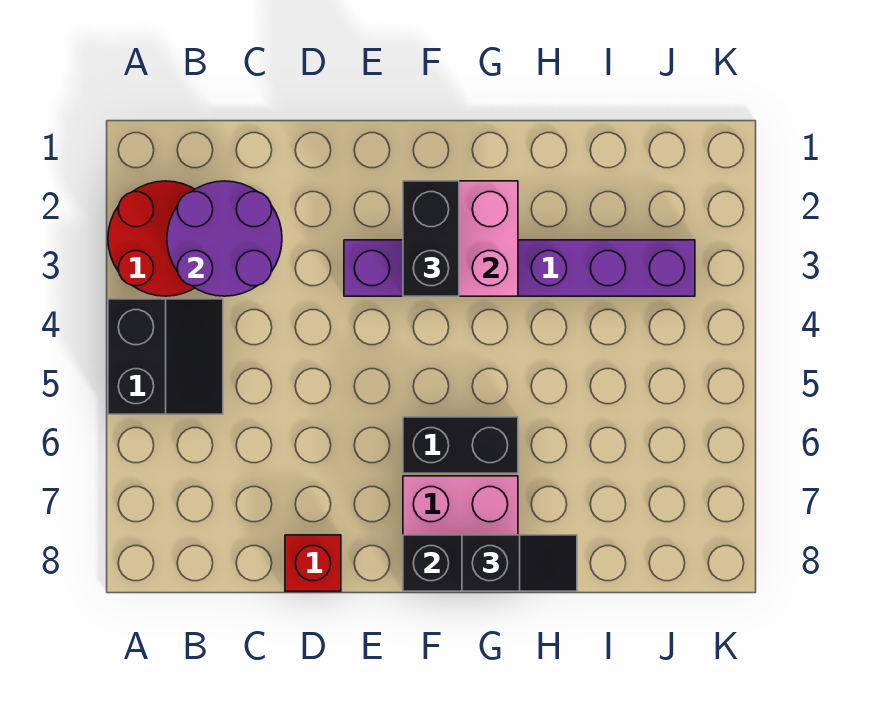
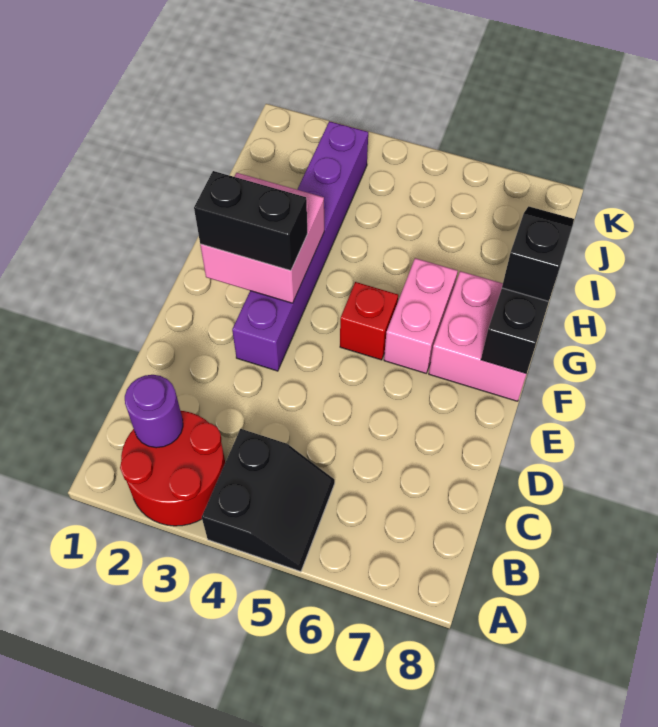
black slope A4:B5 level 1 top A -> black slope A4:B5 level 1 top 4
purple round brick B2:C3 level 2 -> purple round brick B2 level 2
red brick D8 level 1 -> red brick F5 level 1
black brick F6:G6 level 1 -> pink brick F6:G6 level 1

